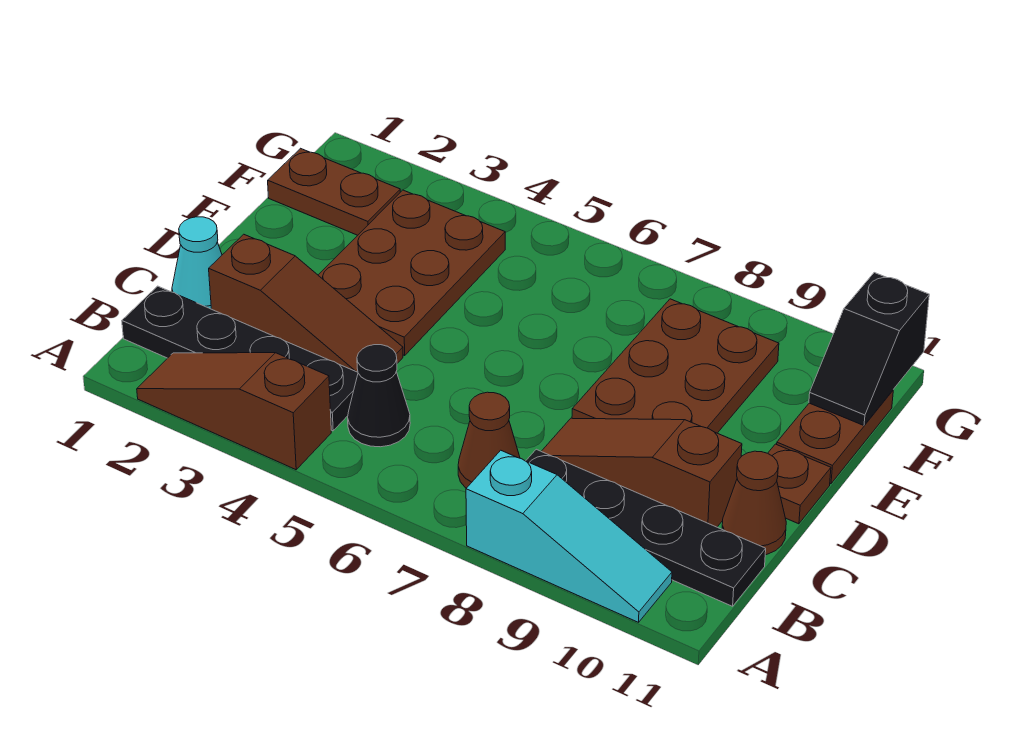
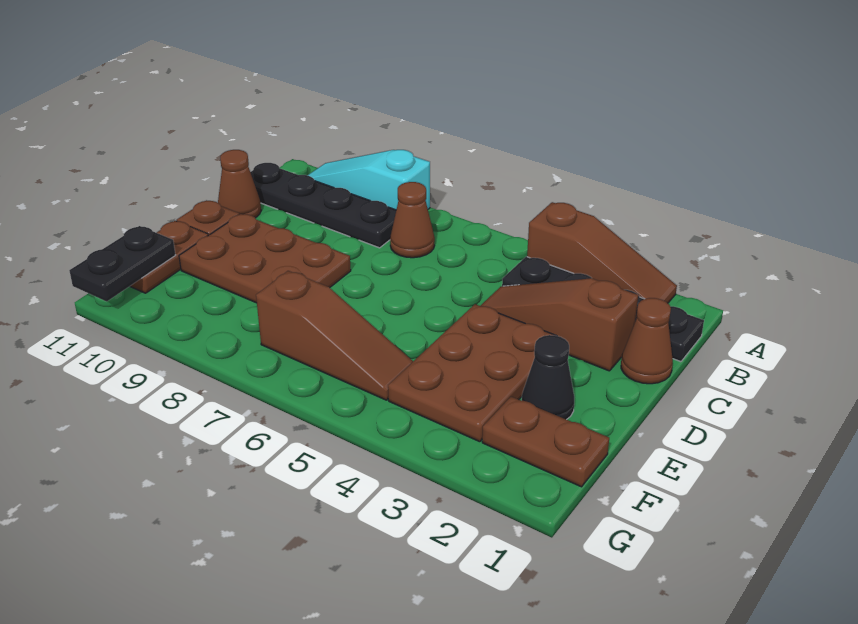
black cone B5 level 1 -> black cone E2 level 1
cyan cone C1 level 1 -> brown cone C1 level 1
brown slope C8:C10 level 1 top 10 -> brown slope F5:F7 level 1 top 7
brown plate D8:F9 level 1 -> brown plate D8:E10 level 1
black slope F11:G11 level 2 top G -> black plate F11:G11 level 2

